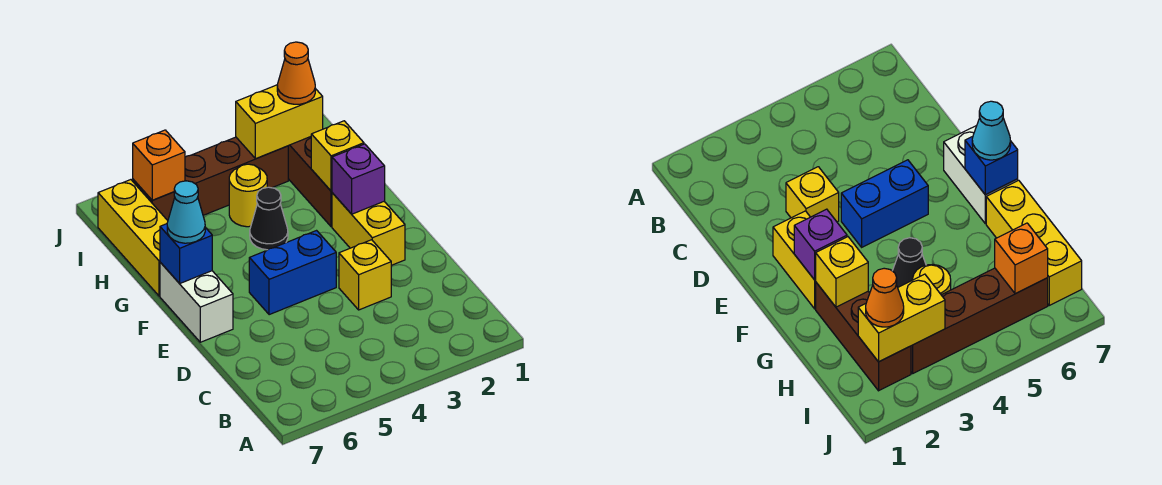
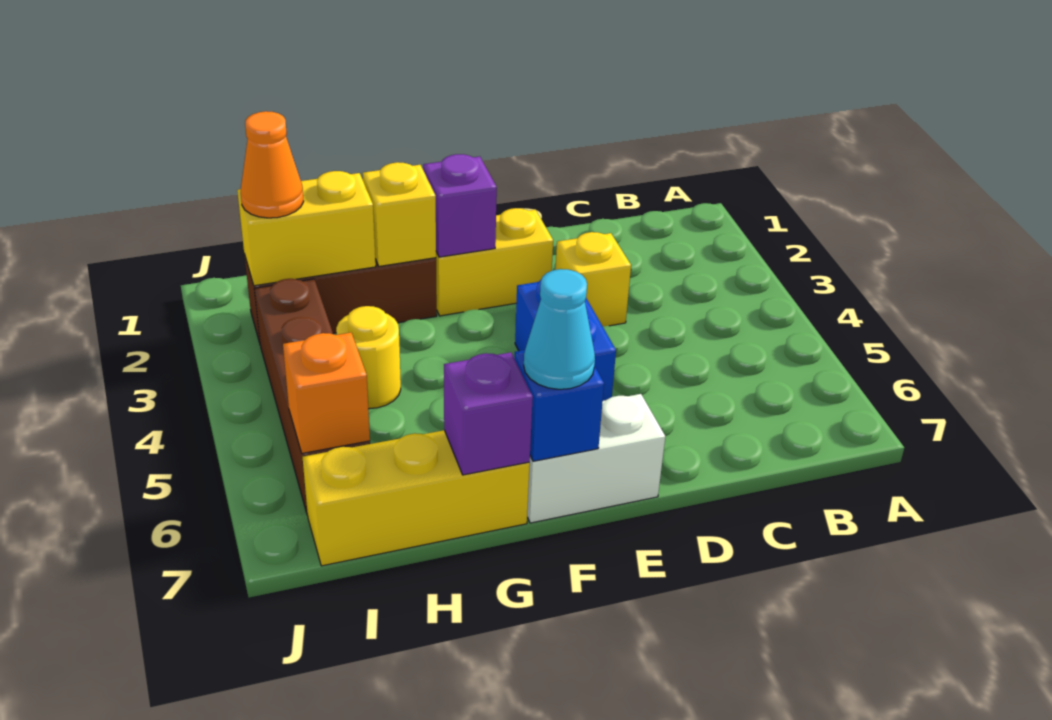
black cone G4 level 1 -> none
none -> purple brick G7 level 2
yellow brick I2:I3 level 2 -> yellow brick H2:I2 level 2

